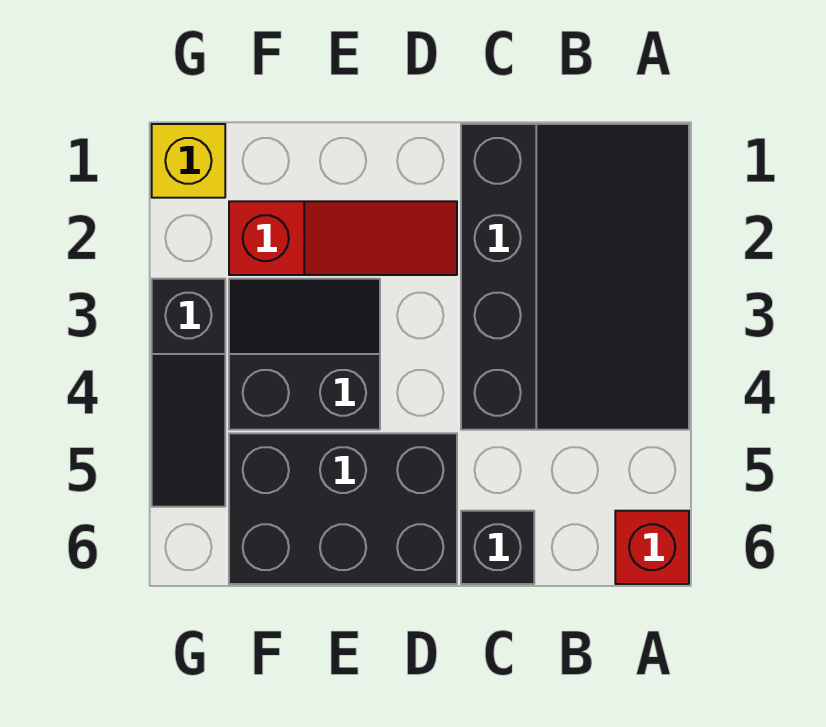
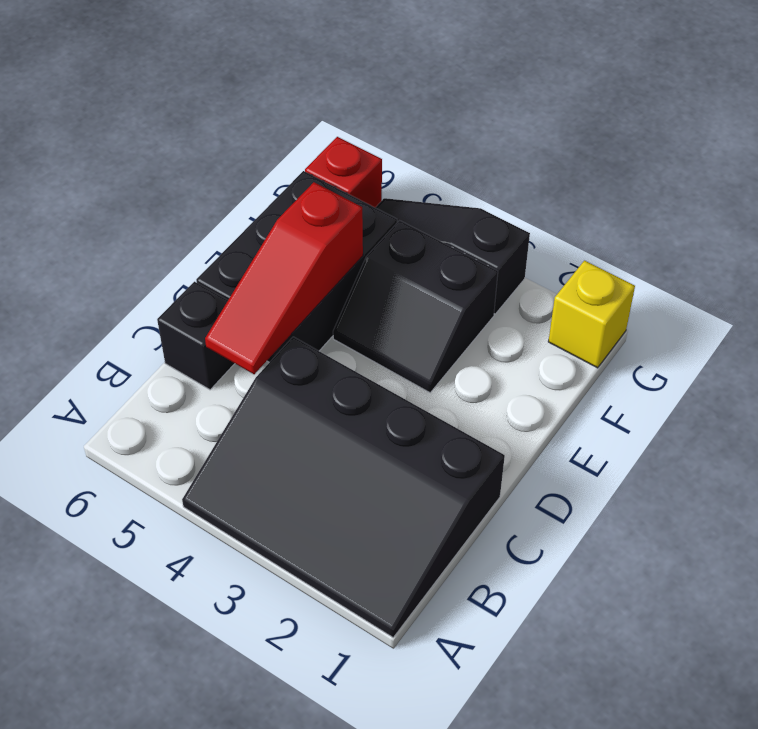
red brick A6 level 1 -> red brick G6 level 1
red slope D2:F2 level 1 top F -> red slope C5:E5 level 2 top E
black slope E3:F4 level 1 top 4 -> black slope E3:F4 level 1 top F

